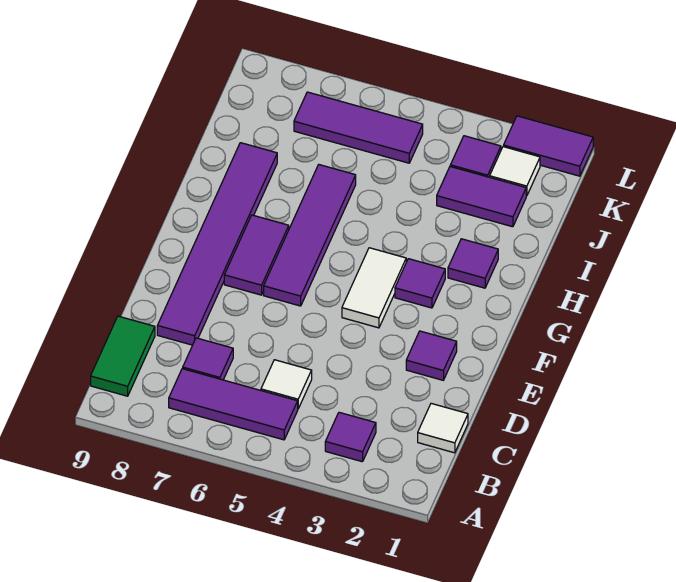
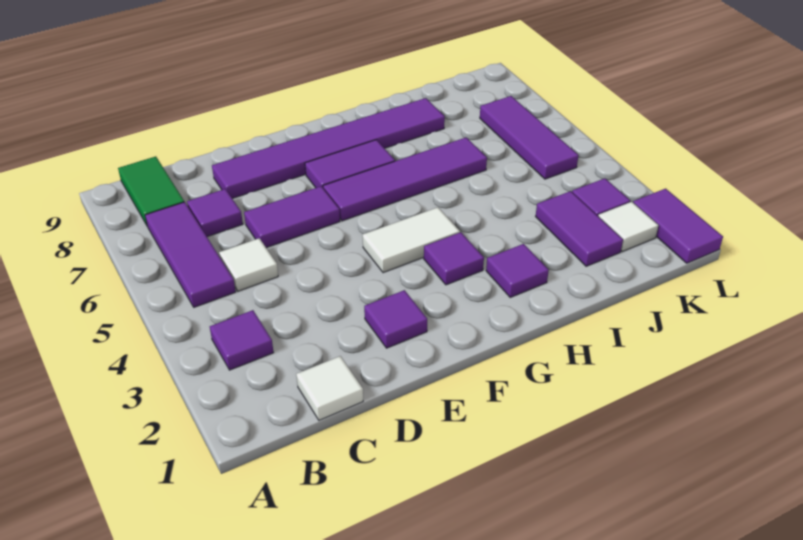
green tile B9:C9 level 1 -> green tile B8:B9 level 1
none -> purple tile D6:E6 level 1

